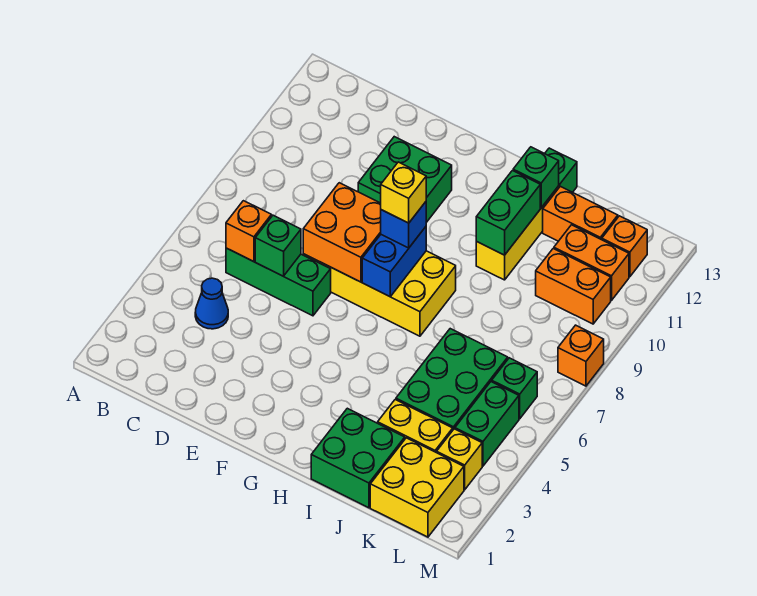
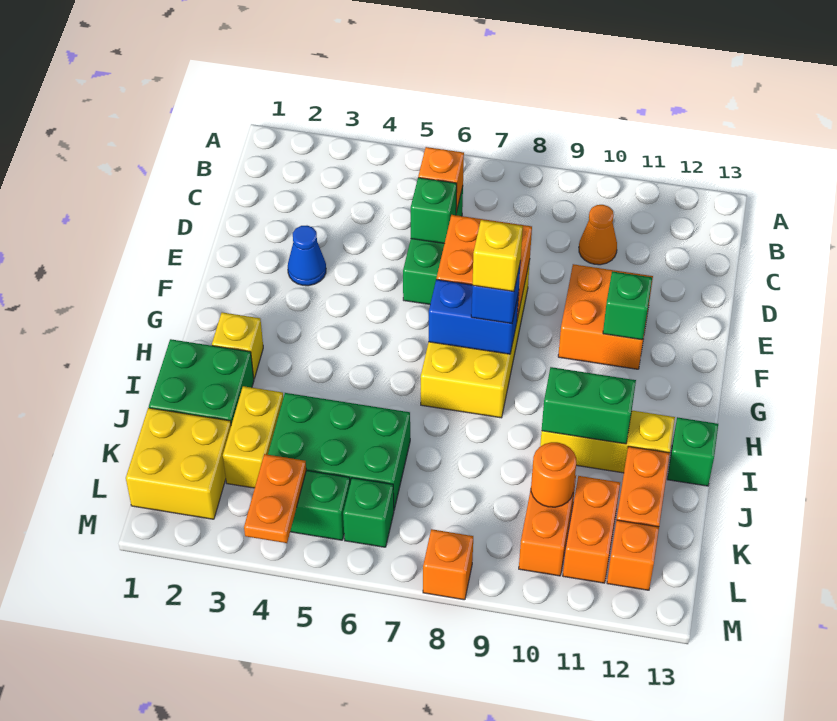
blue cone C4 level 1 -> blue cone E3 level 1
none -> orange cone C10 level 1
green brick E10:F11 level 1 -> orange brick E10:F11 level 1
green brick I12 level 2 -> green brick F11 level 2
none -> orange round brick K10 level 2
yellow brick L3 level 1 -> yellow brick H2 level 1
none -> orange plate L4:M4 level 2

